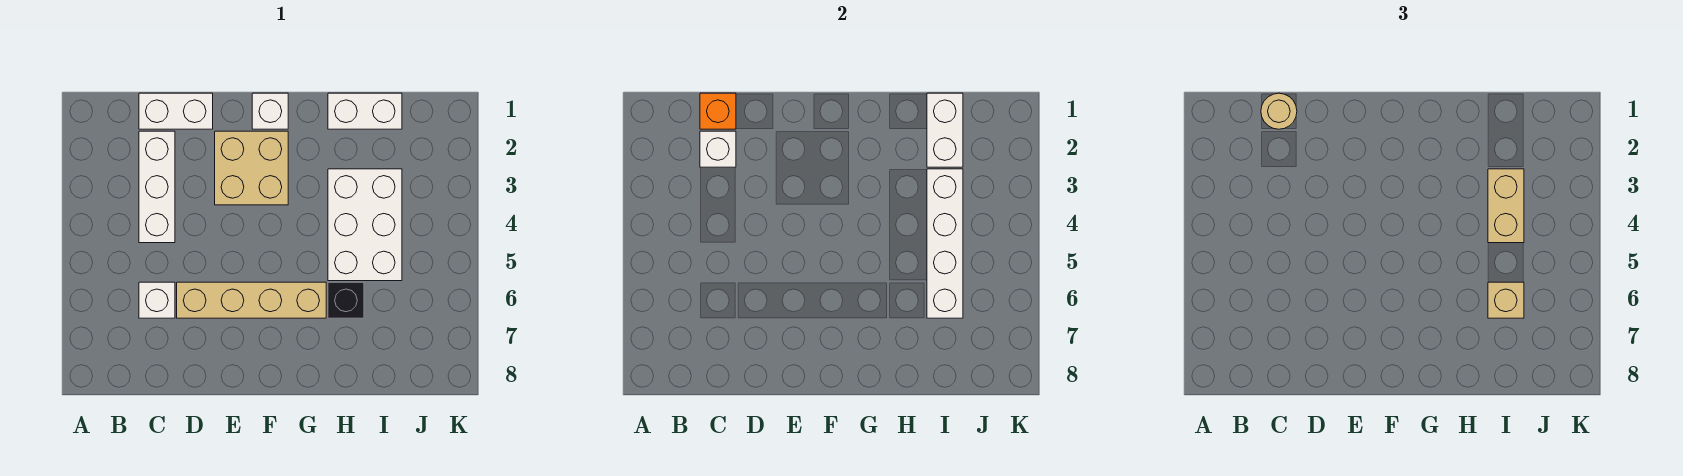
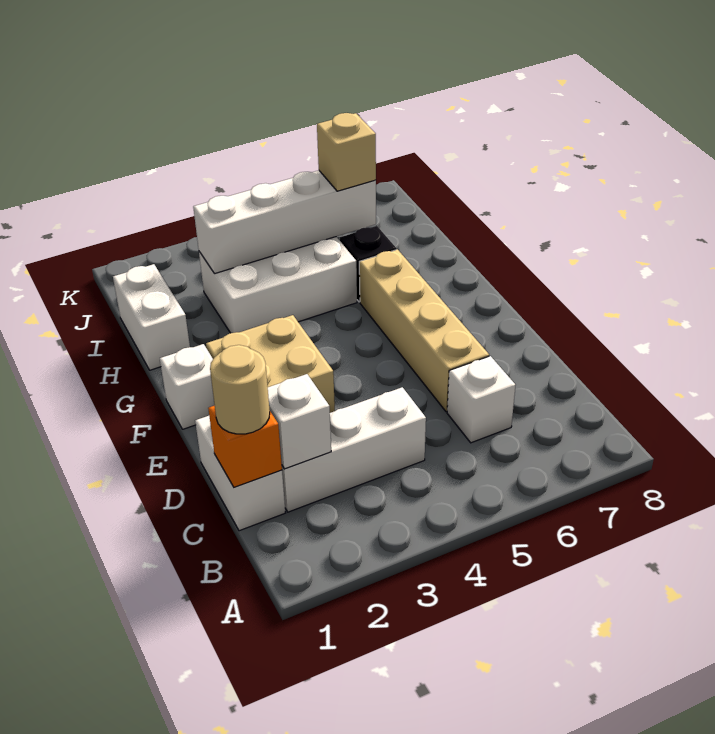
white brick I1:I2 level 2 -> none
tan brick I3:I4 level 3 -> none

